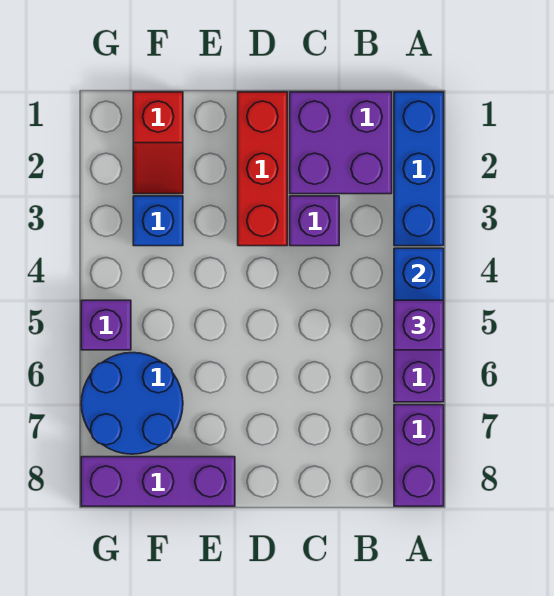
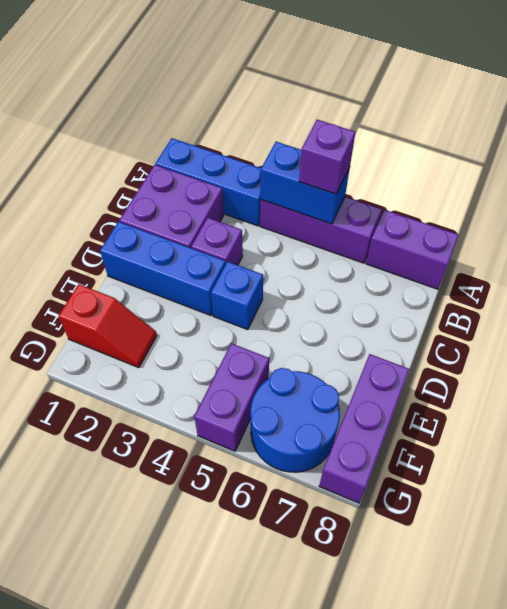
red brick D1:D3 level 1 -> blue brick D1:D3 level 1
blue brick F3 level 1 -> blue brick D4 level 1
purple brick G5 level 1 -> purple brick F5:G5 level 1

